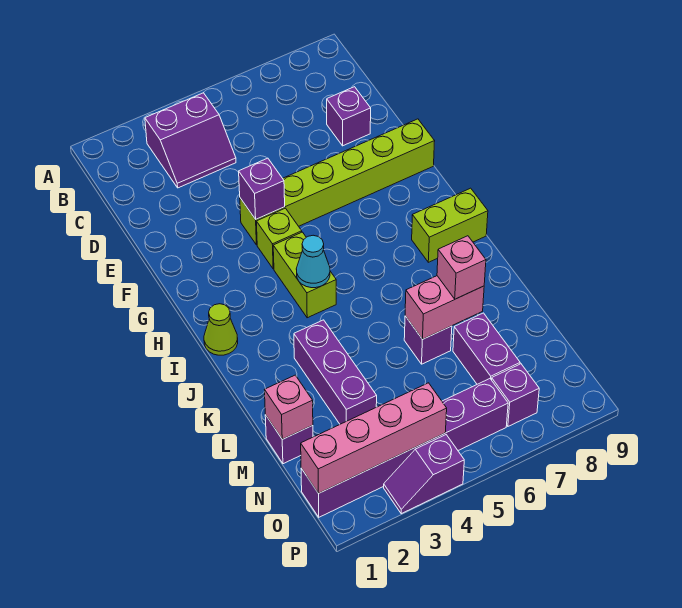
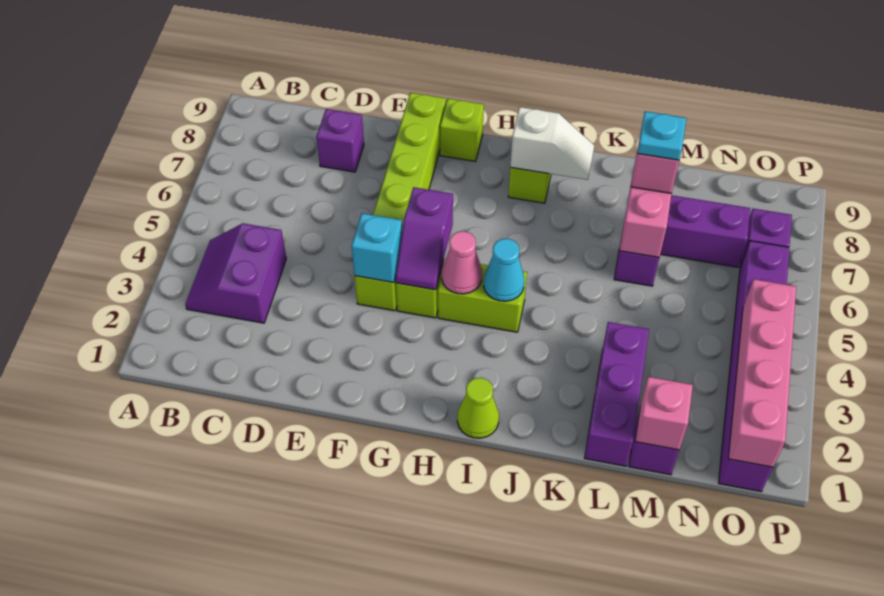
purple slope B3:C4 level 1 top B -> purple slope B3:C4 level 1 top C
purple brick F4 level 2 -> cyan brick F4 level 2
none -> lime brick G9 level 1
none -> pink cone H4 level 2
none -> white slope I8:J8 level 2 top I
purple brick K3:M3 level 1 -> purple brick L1:L3 level 1
none -> cyan plate L7 level 4
purple slope P3:P4 level 1 top 4 -> purple slope G4:G5 level 2 top 5

